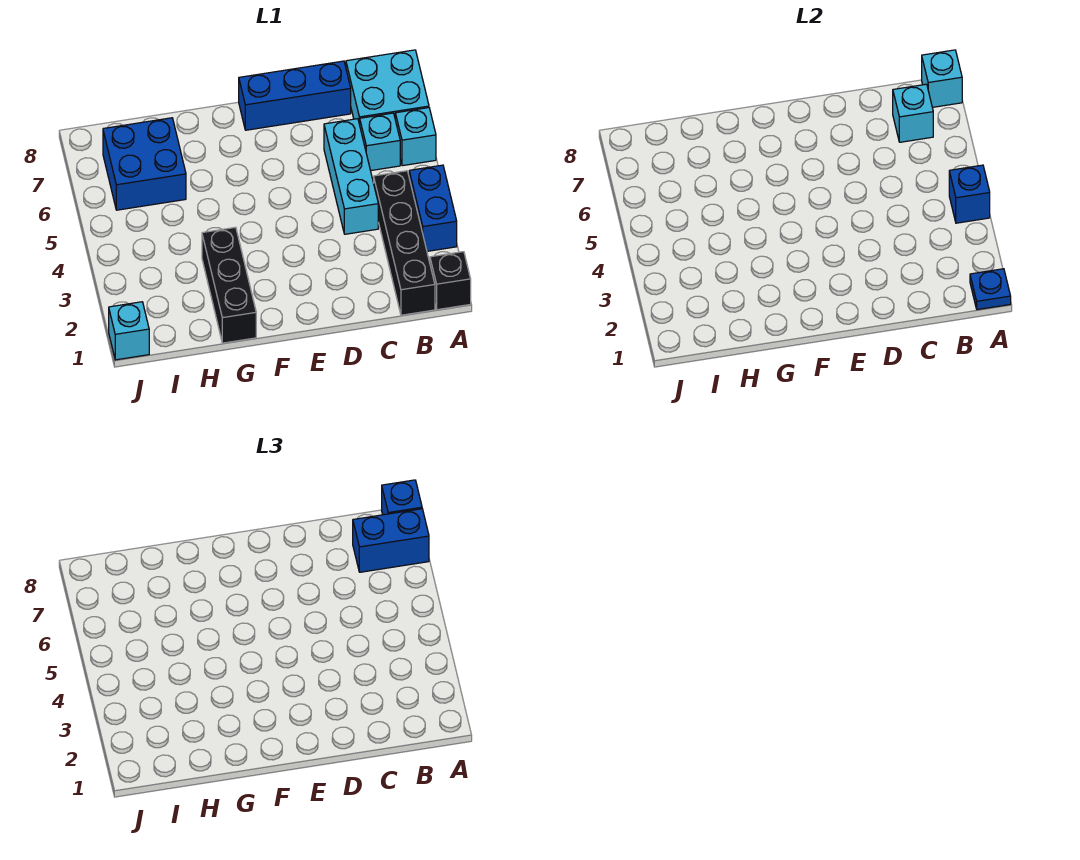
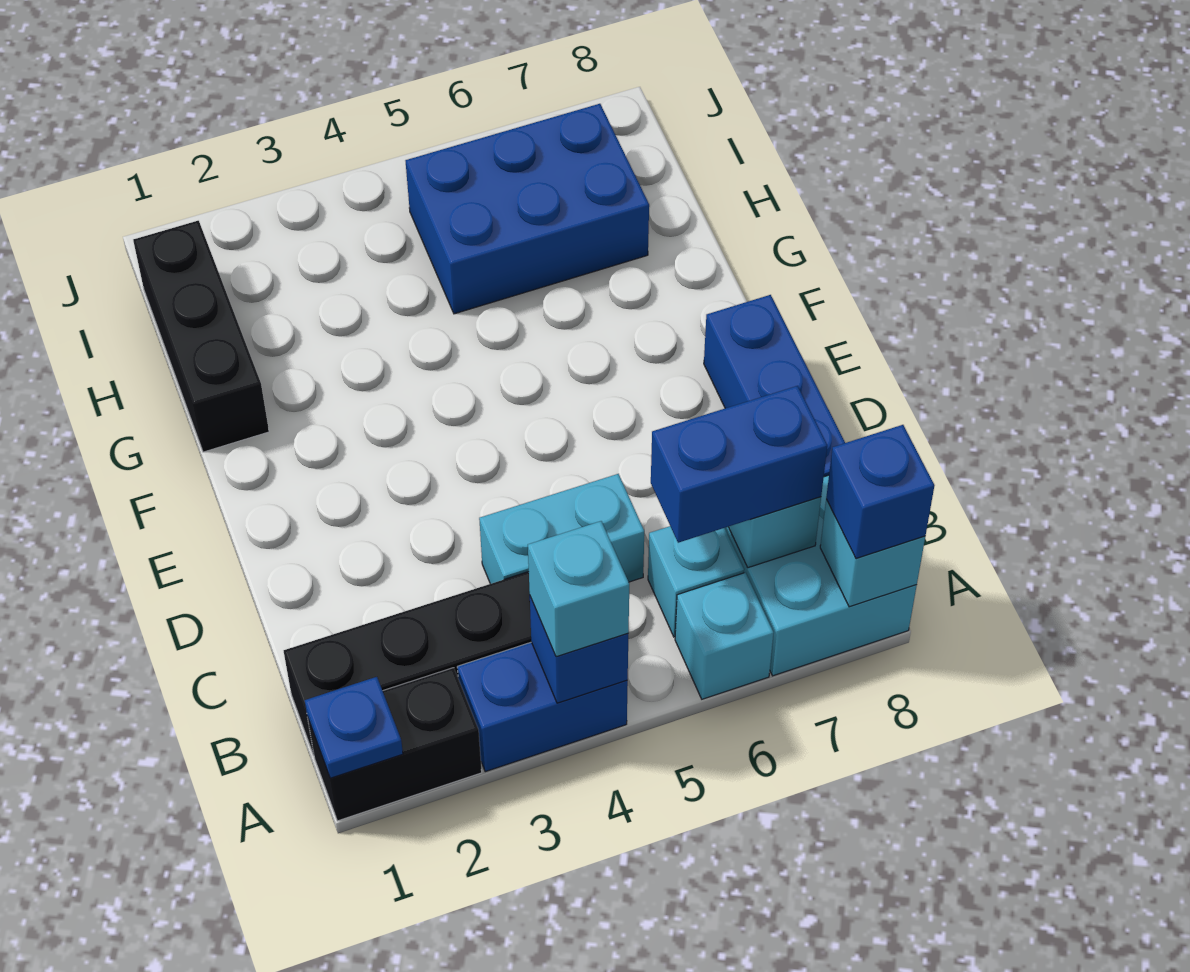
black brick A1 level 1 -> black brick A1:A2 level 1
blue brick A7:B7 level 3 -> blue brick B6:B7 level 3
cyan brick C4:C6 level 1 -> cyan brick C4:C5 level 1
black brick G1:G3 level 1 -> black brick G1:I1 level 1
blue brick H6:I7 level 1 -> blue brick H5:I7 level 1
cyan brick J1 level 1 -> cyan brick A4 level 3

